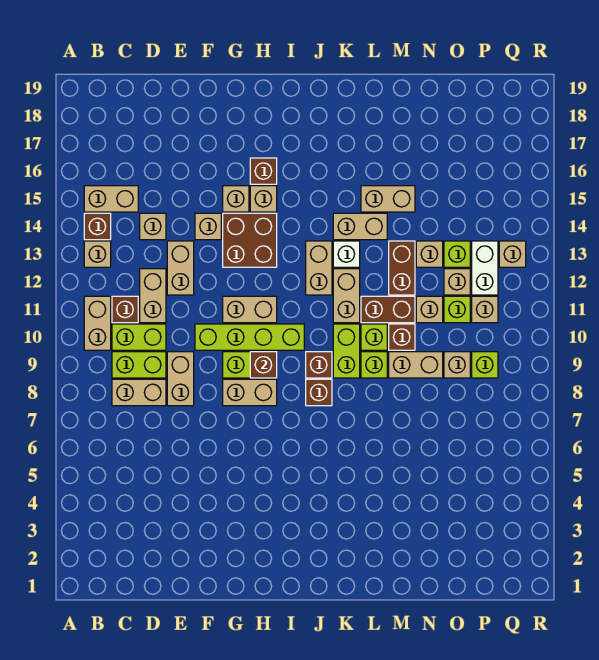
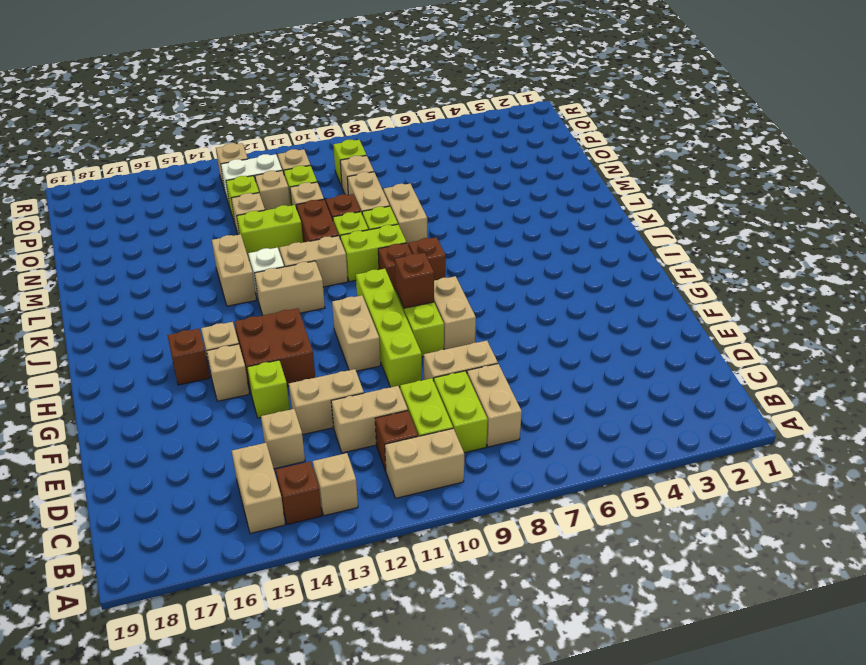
tan brick F14 level 1 -> lime brick F14 level 1
tan brick L15:M15 level 1 -> tan brick L8:M8 level 1
brown brick M12:M13 level 1 -> lime brick M12:M13 level 1

